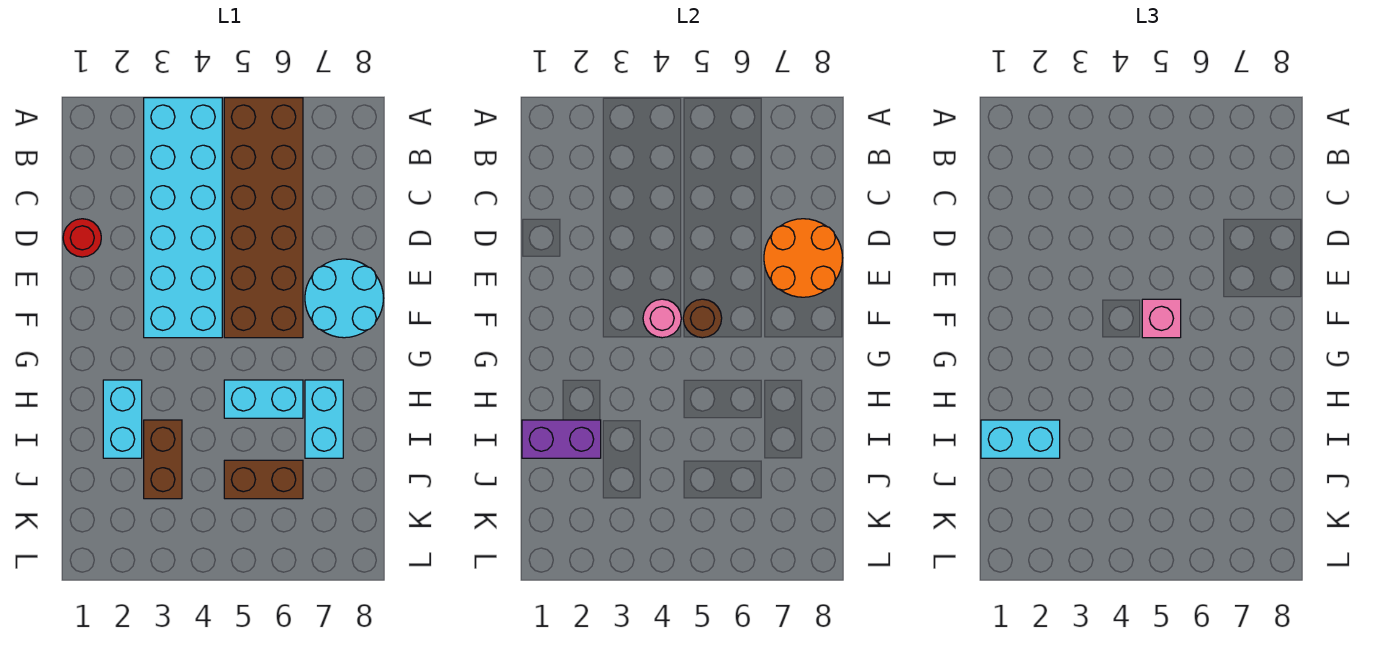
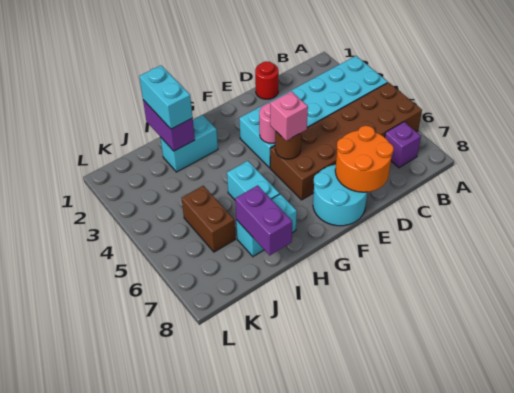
none -> purple brick B7 level 1
brown brick I3:J3 level 1 -> none
none -> purple brick I7:I8 level 2

